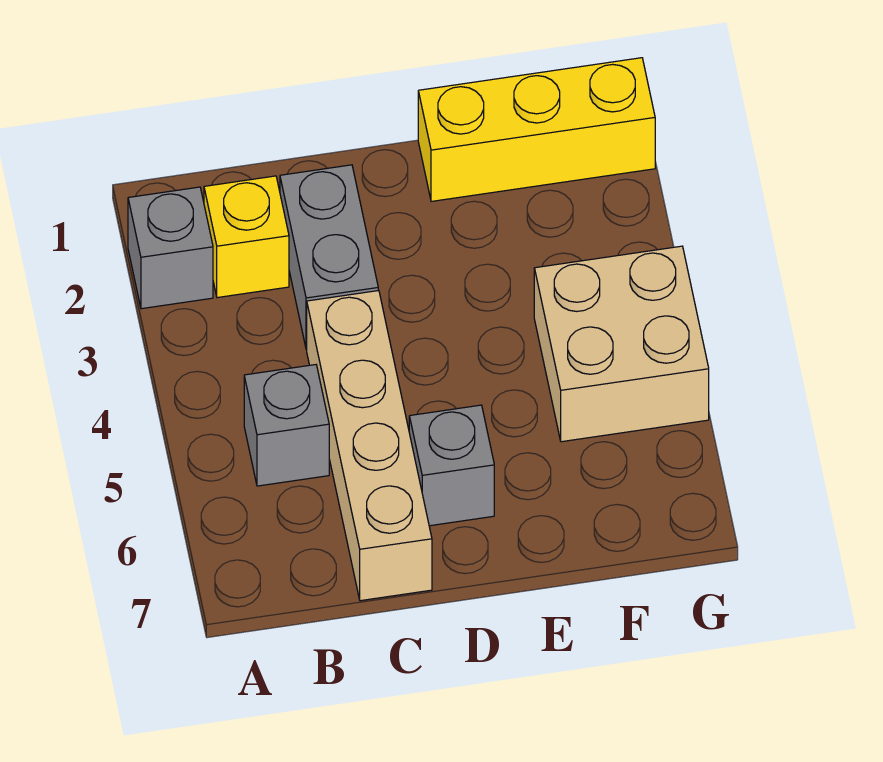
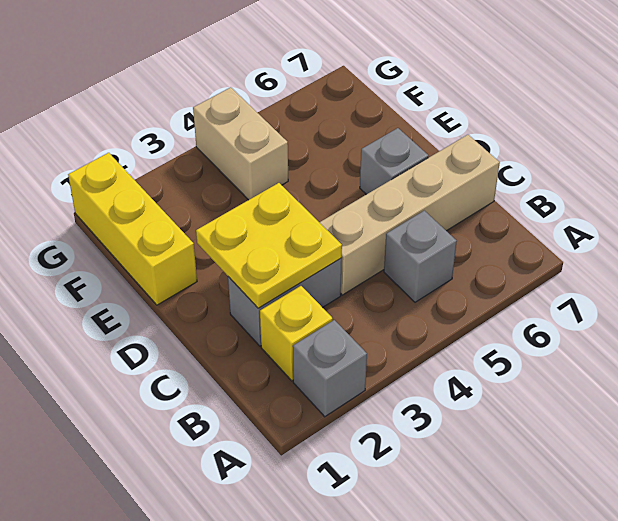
none -> yellow plate C2:D3 level 2
tan brick F4:G5 level 1 -> tan brick F4:G4 level 1

